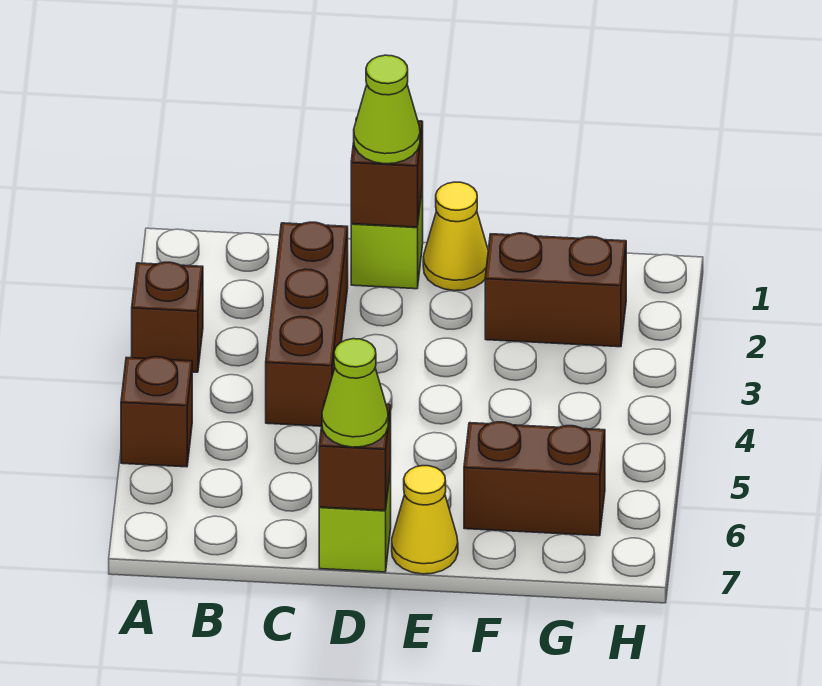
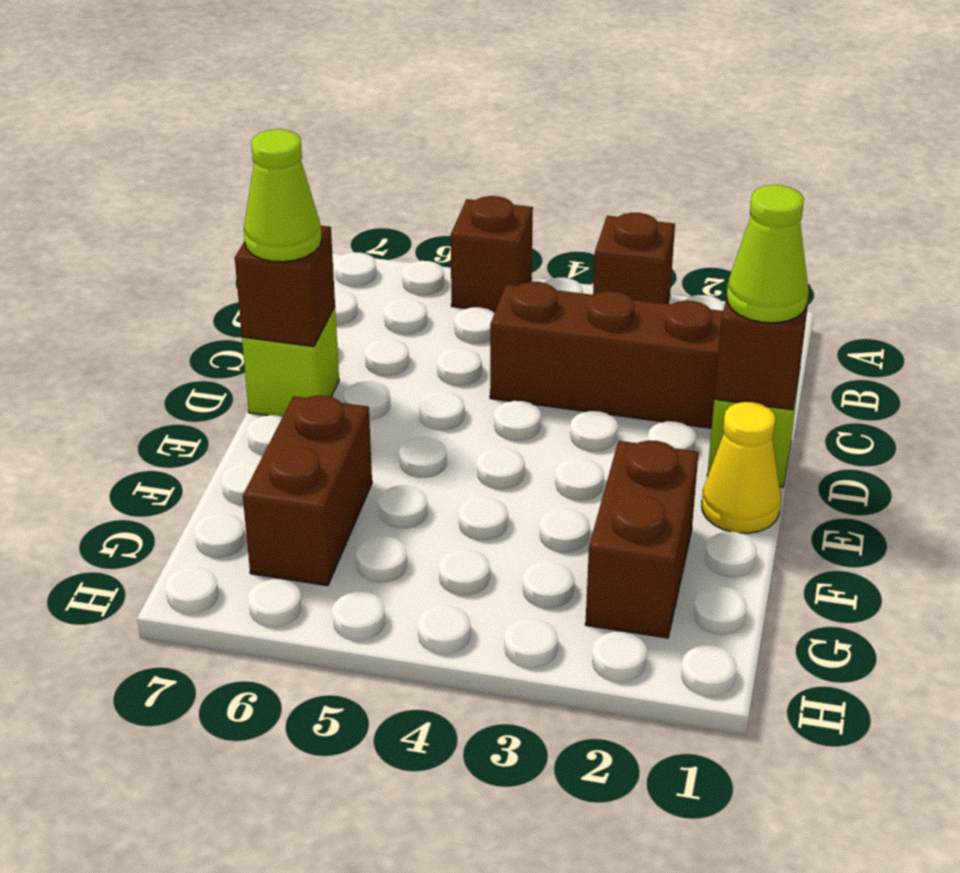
yellow cone E7 level 1 -> none

